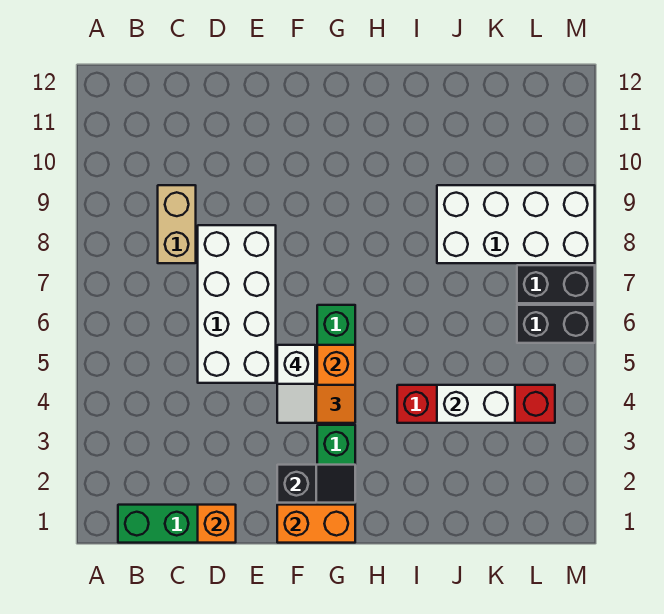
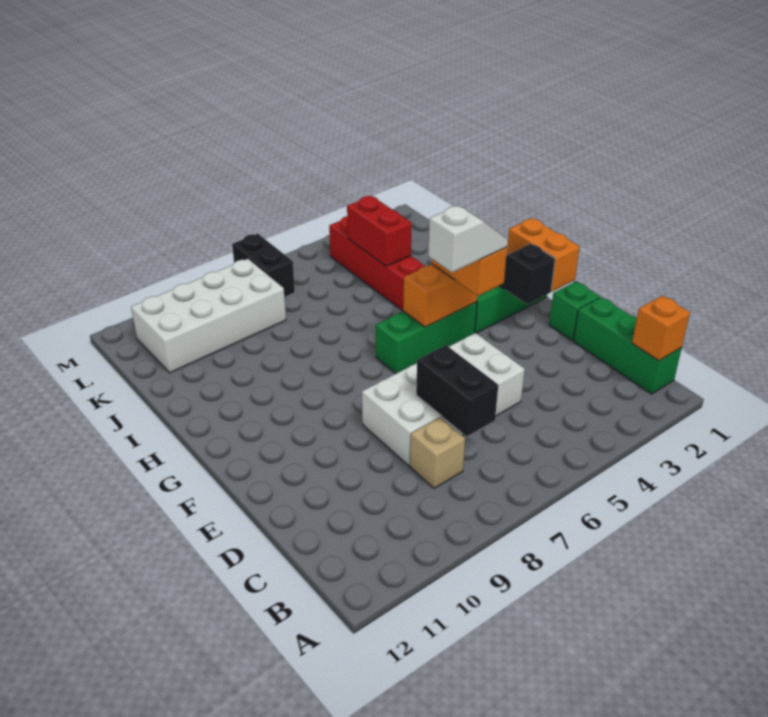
tan brick C8:C9 level 1 -> tan brick C8 level 1
orange brick D1 level 2 -> orange brick B1 level 2
none -> green brick E1 level 1
white brick J4:K4 level 2 -> red brick J4:K4 level 2
white brick J8:M9 level 1 -> white brick K8:L11 level 1
black brick L6:M6 level 1 -> black brick C7:D7 level 2

